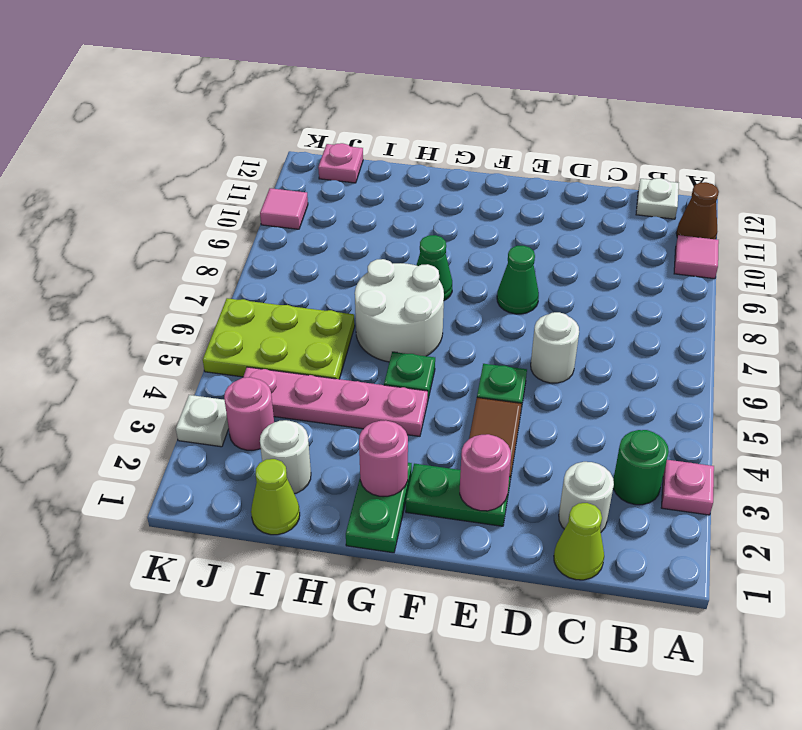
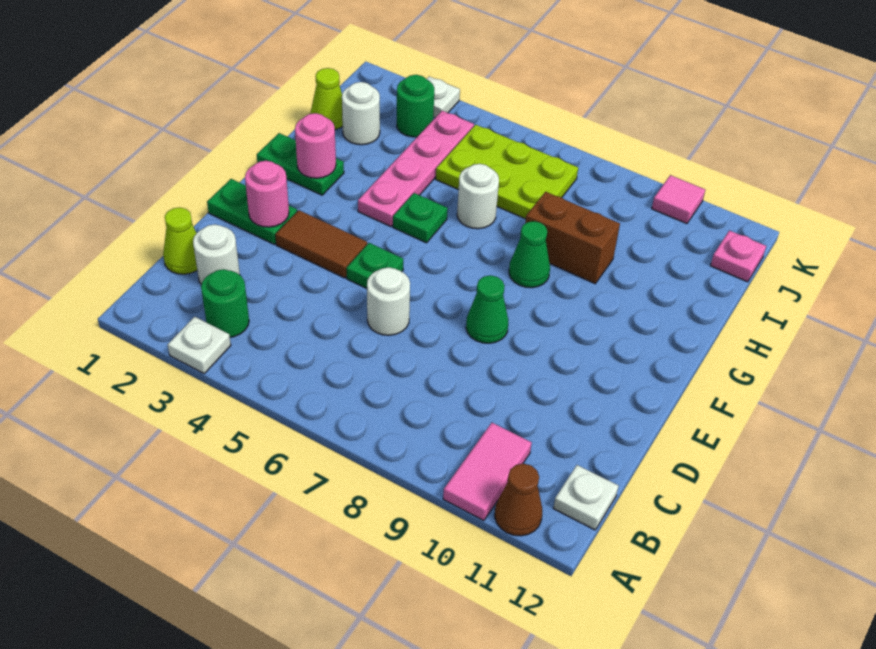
pink plate A3 level 1 -> white plate A3 level 1
pink tile A10 level 1 -> pink tile A10:B10 level 1
green plate E2:F2 level 1 -> green plate E1:E2 level 1
white round brick G6:H7 level 1 -> white round brick H6 level 1
none -> brown brick H8:H9 level 1
lime plate I5:K6 level 1 -> lime plate I5:J7 level 1
pink round brick J3 level 1 -> green round brick J3 level 1

